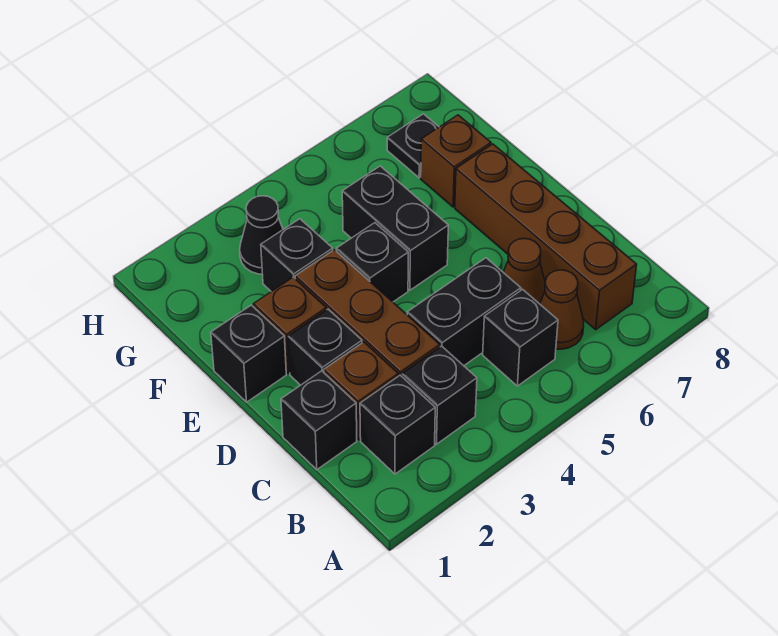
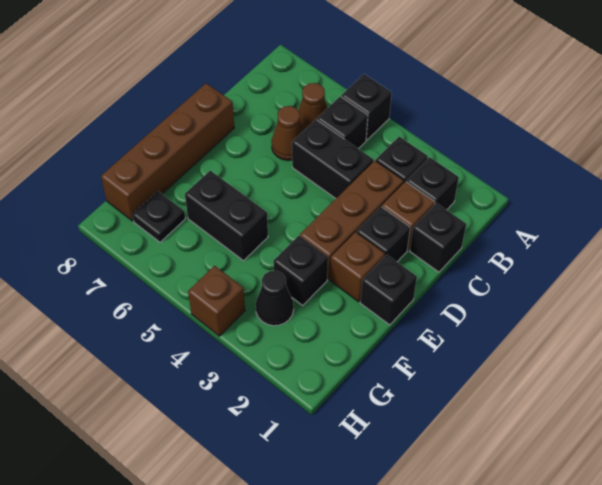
brown brick B7:E7 level 1 -> brown brick D8:G8 level 1
black brick E4 level 1 -> black brick A5 level 1
black brick E5:F5 level 1 -> black brick F5:F6 level 1
brown brick F7 level 1 -> brown brick H4 level 1

